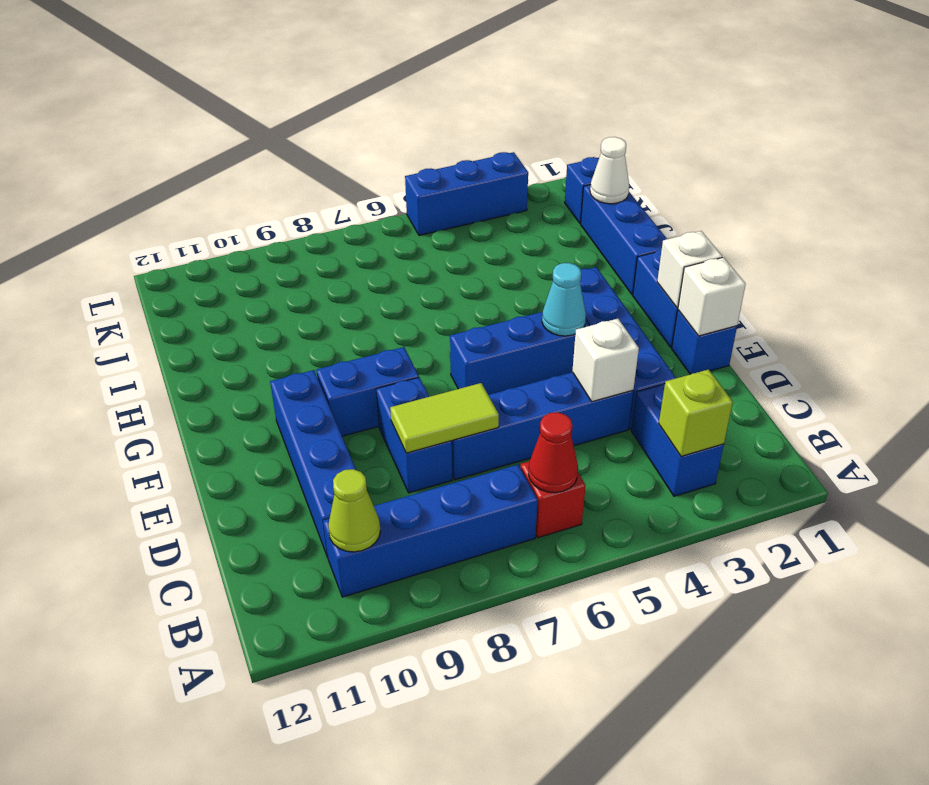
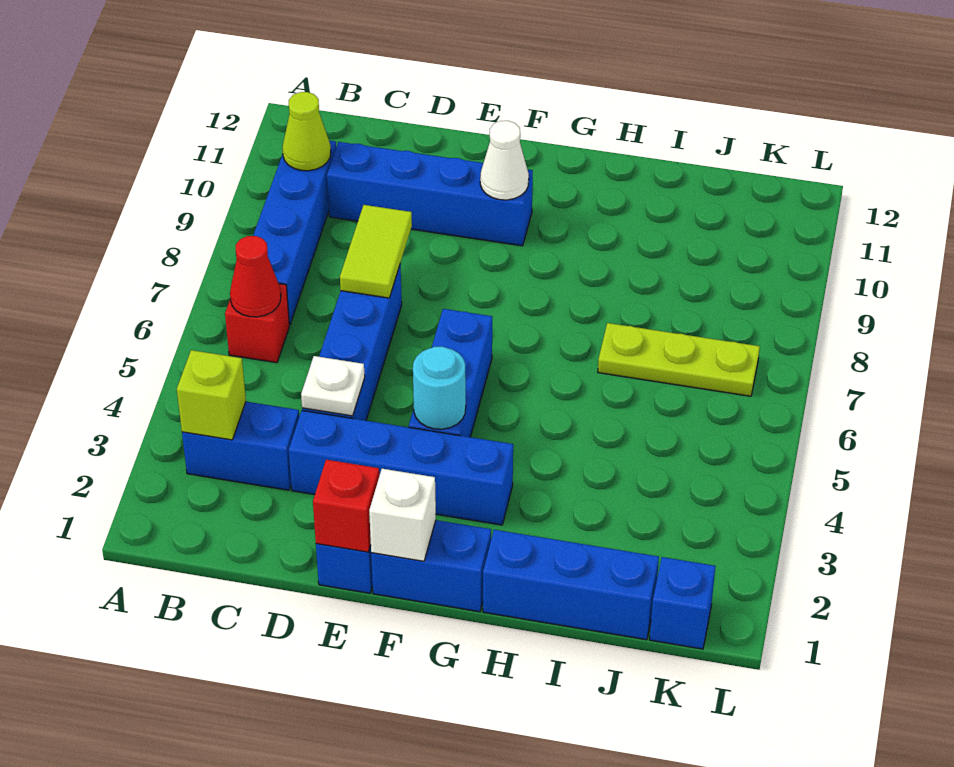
white brick D4 level 2 -> white plate D4 level 2
blue brick D8:E8 level 1 -> none
white brick E1 level 2 -> red brick E1 level 2
cyan cone F4 level 2 -> cyan round brick F4 level 2
blue brick F8:F9 level 1 -> none
none -> lime plate I7:K7 level 1
white cone J1 level 2 -> white cone F10 level 2
blue brick L3:L5 level 1 -> none

